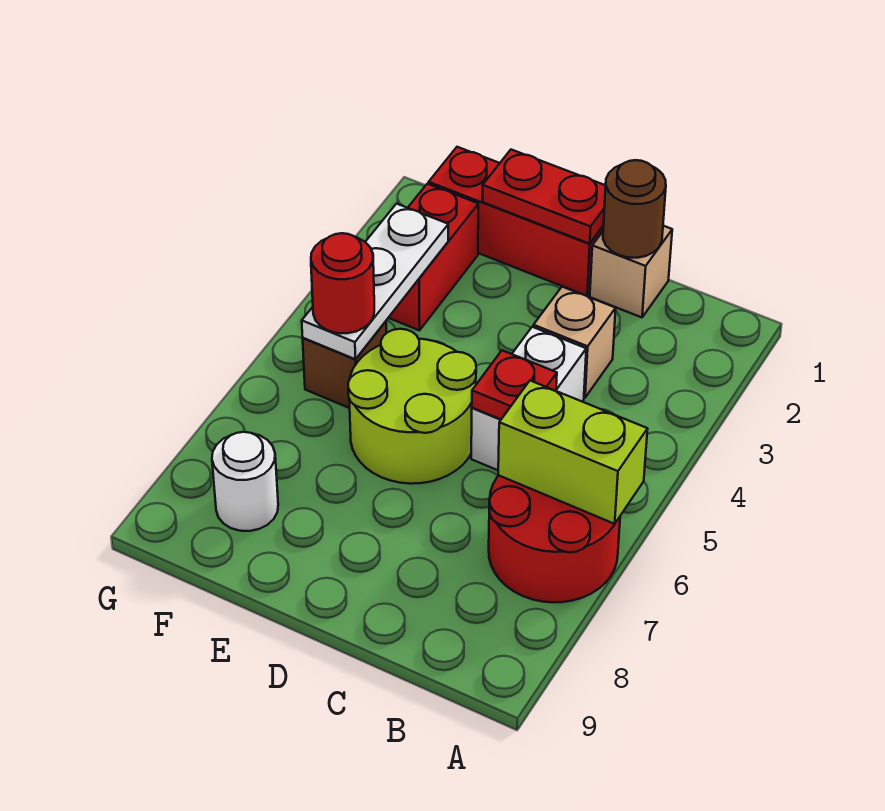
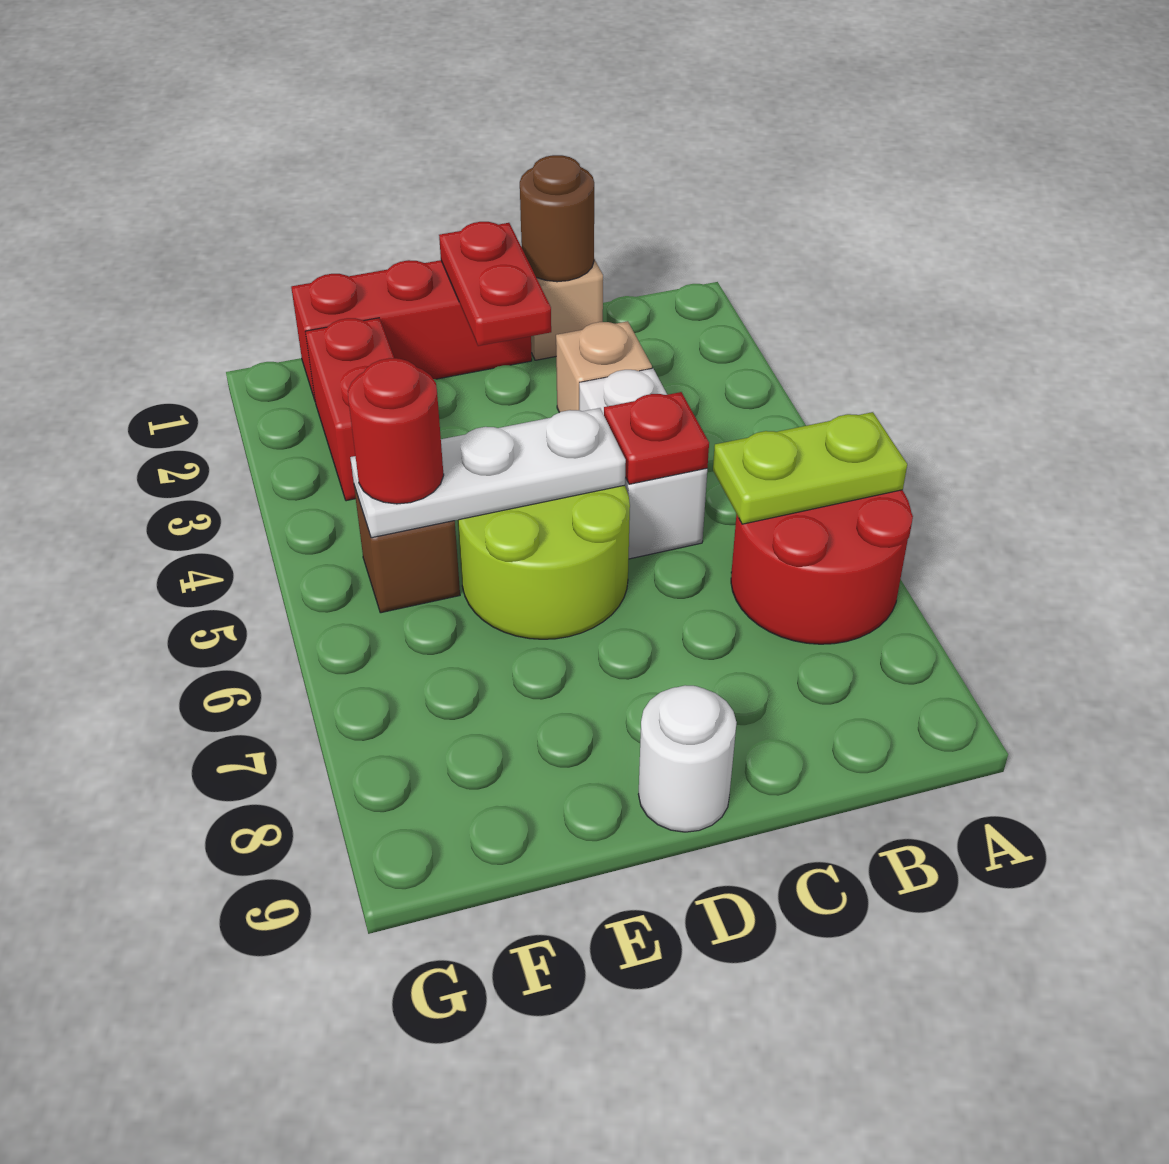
lime brick A6:B6 level 2 -> lime plate A6:B6 level 2
red plate D1:E1 level 2 -> red plate D1:D2 level 2
white plate F3:F5 level 2 -> white plate D5:F5 level 2
white round brick F8 level 1 -> white round brick D9 level 1

